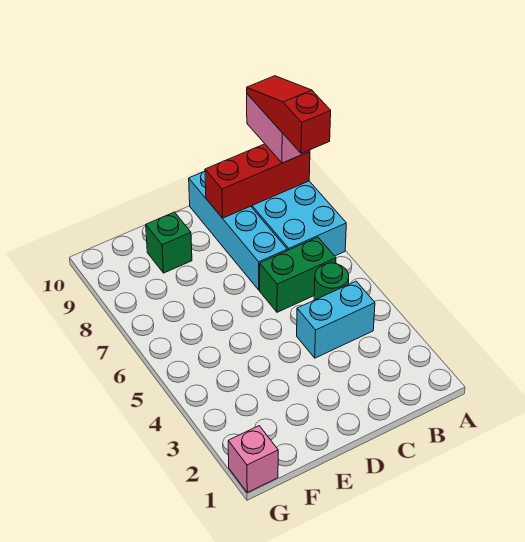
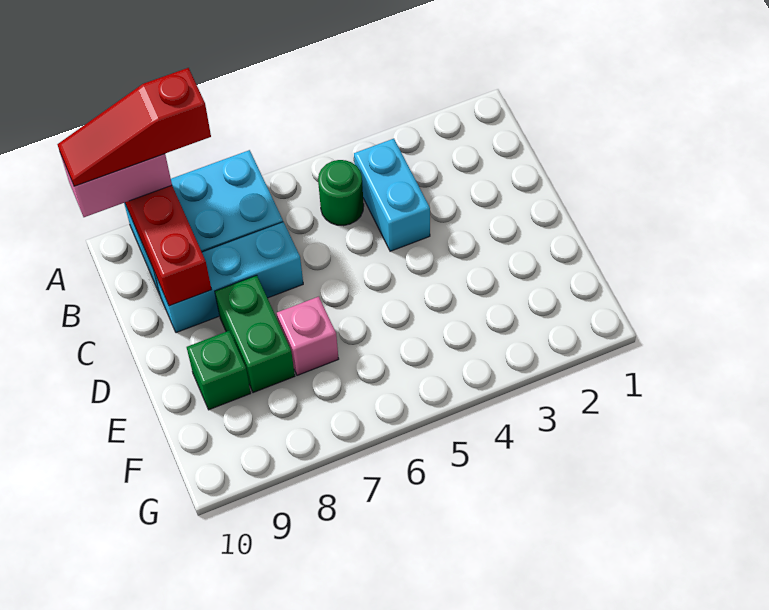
green brick B6:C6 level 1 -> green brick D8:E8 level 1
cyan brick C7:C10 level 1 -> cyan brick C7:C9 level 1
pink brick G1 level 1 -> pink brick E7 level 1

